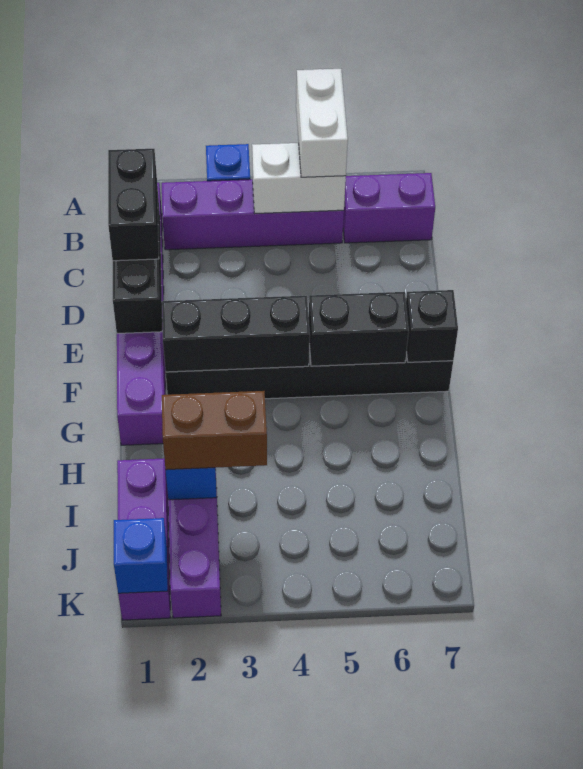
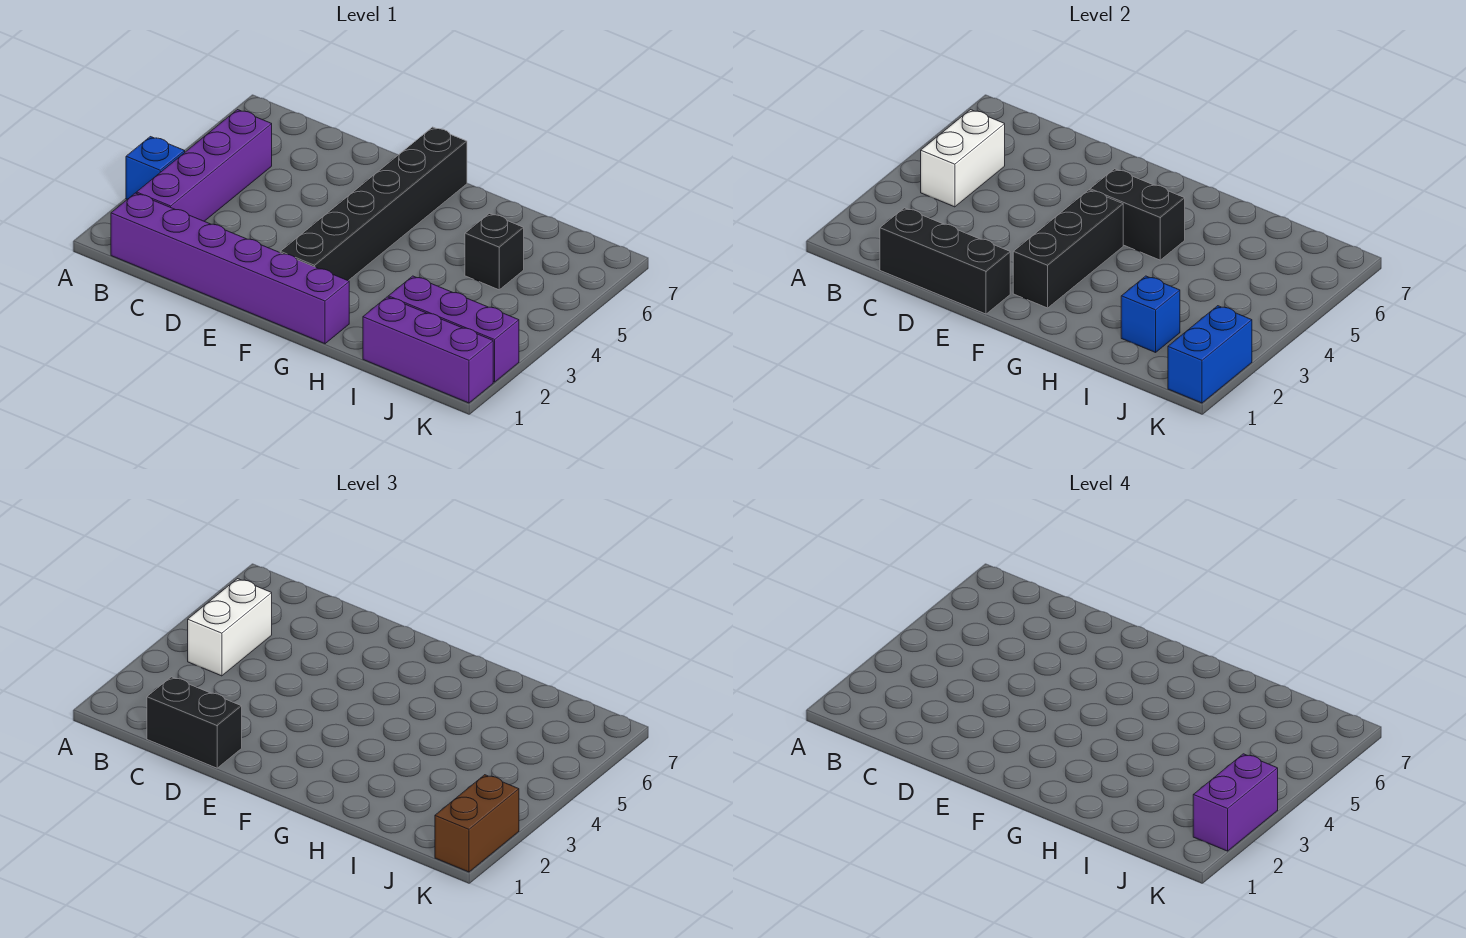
white brick A5:B5 level 3 -> white brick B4:B5 level 3
purple brick B6:B7 level 1 -> purple brick K2:K3 level 4
black brick F5:F6 level 2 -> black brick F5:G5 level 2
black brick F7 level 2 -> black brick I5 level 1
brown brick I2:I3 level 3 -> brown brick K1:K2 level 3
blue brick K1 level 2 -> blue brick K1:K2 level 2

